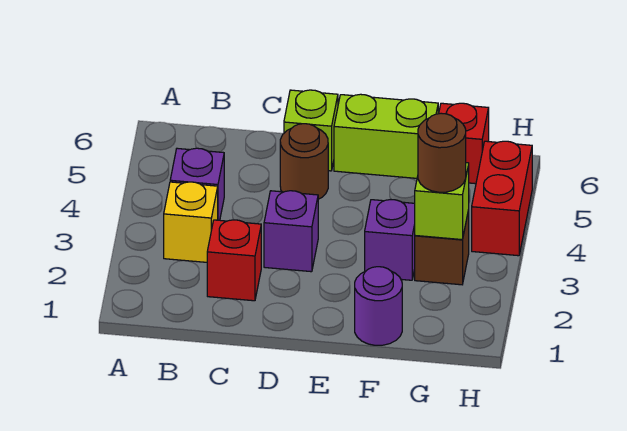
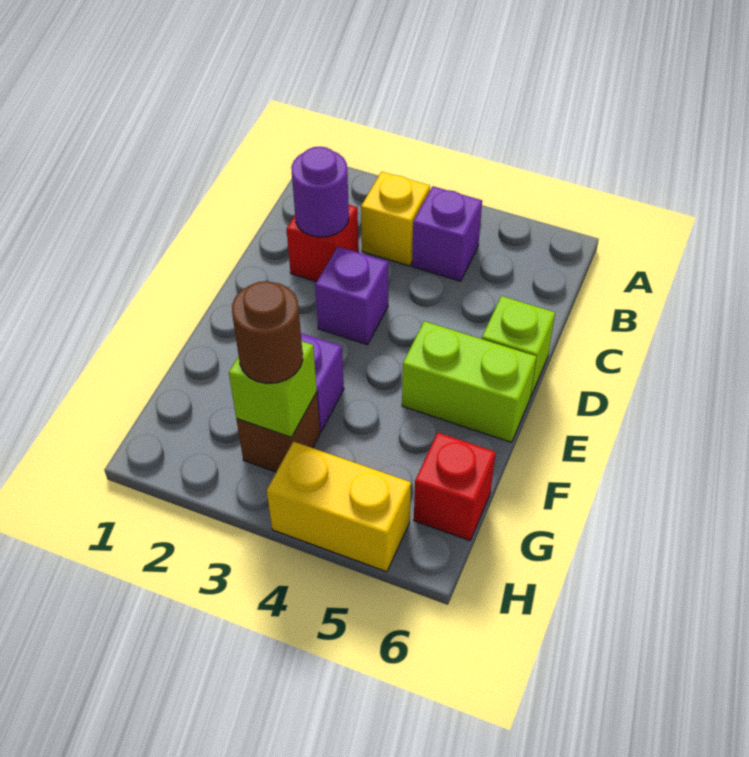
brown round brick D5 level 1 -> none
lime brick E6:F6 level 1 -> lime brick E5:E6 level 1
purple round brick F1 level 1 -> purple round brick C2 level 2
red brick H4:H5 level 1 -> yellow brick H4:H5 level 1

